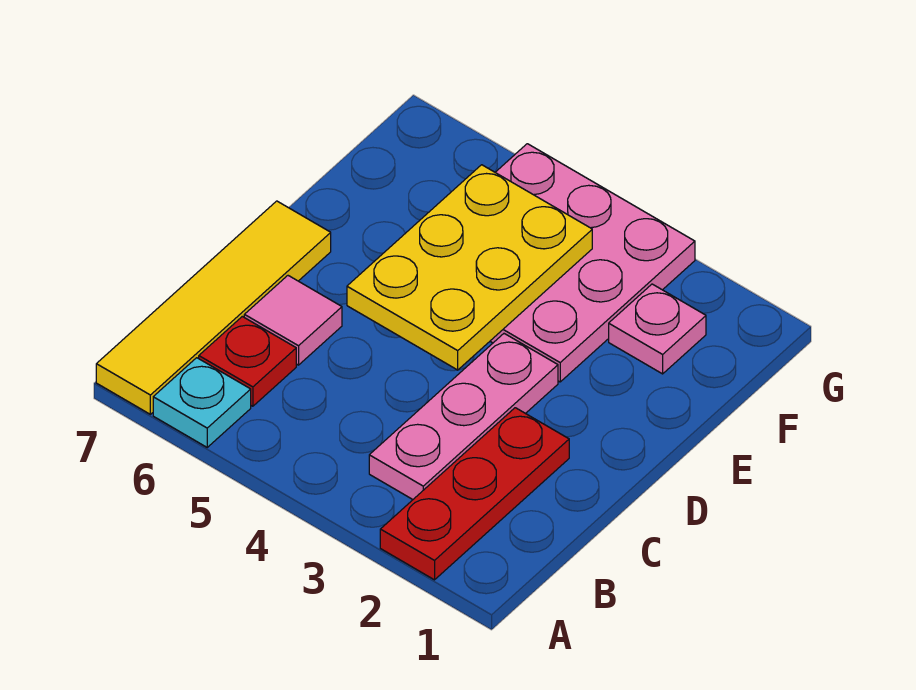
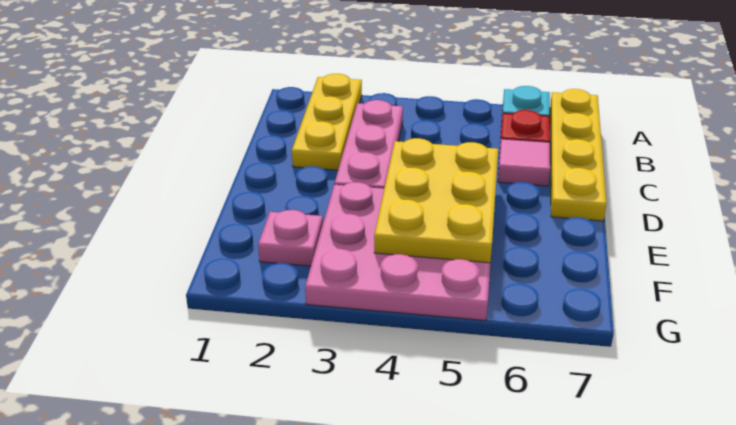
red plate A2:C2 level 1 -> yellow plate A2:C2 level 1
yellow tile A7:D7 level 1 -> yellow plate A7:D7 level 1

